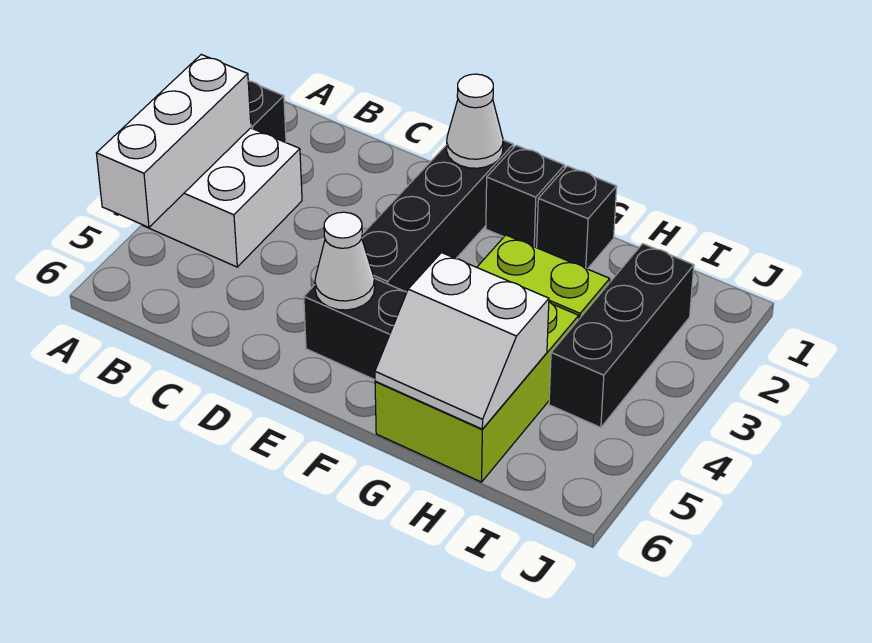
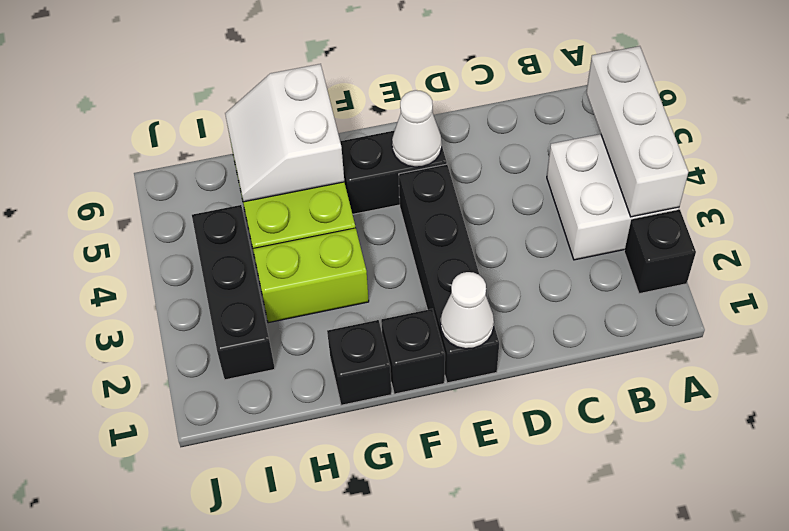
white slope G5:H6 level 2 top 5 -> white slope G5:H6 level 2 top G

